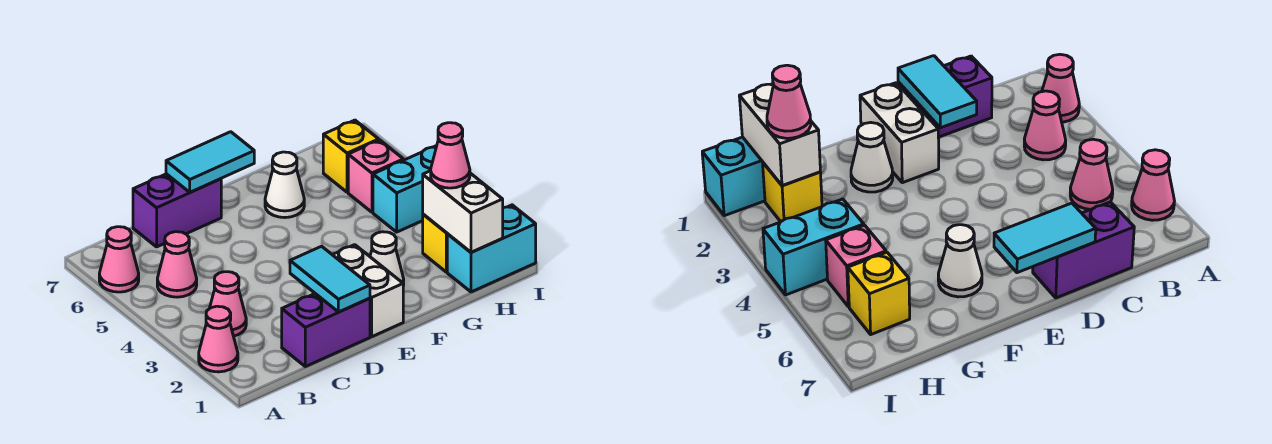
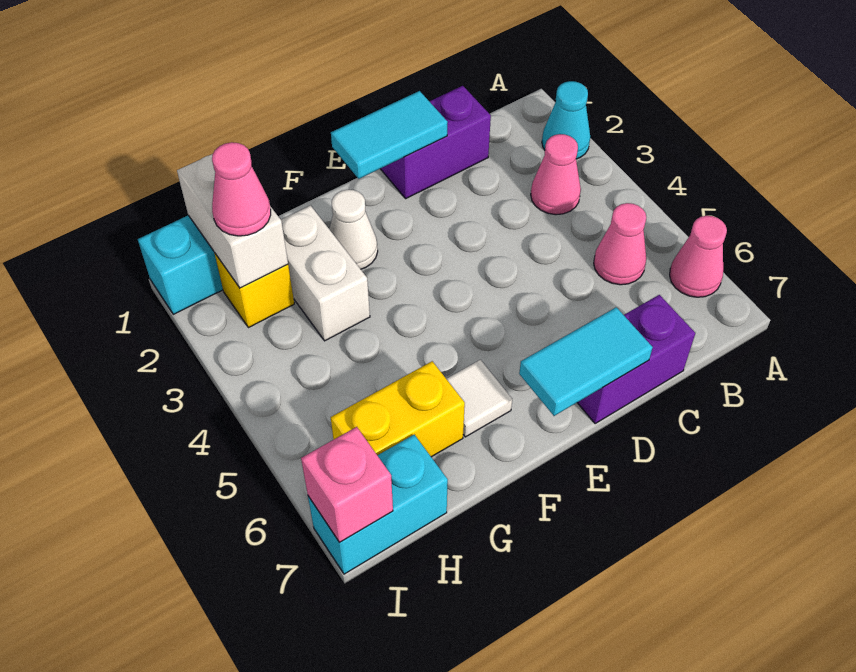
pink cone A2 level 1 -> cyan cone A2 level 1
cyan tile D1:D2 level 2 -> cyan tile D1:E1 level 2
white brick E1:E2 level 1 -> white brick G2:G3 level 1
white cone F6 level 1 -> white tile F6 level 1
cyan brick H4:I4 level 1 -> cyan brick H7:I7 level 1
pink brick H5 level 1 -> pink brick I7 level 2
yellow brick H6 level 1 -> yellow brick G6:H6 level 1

